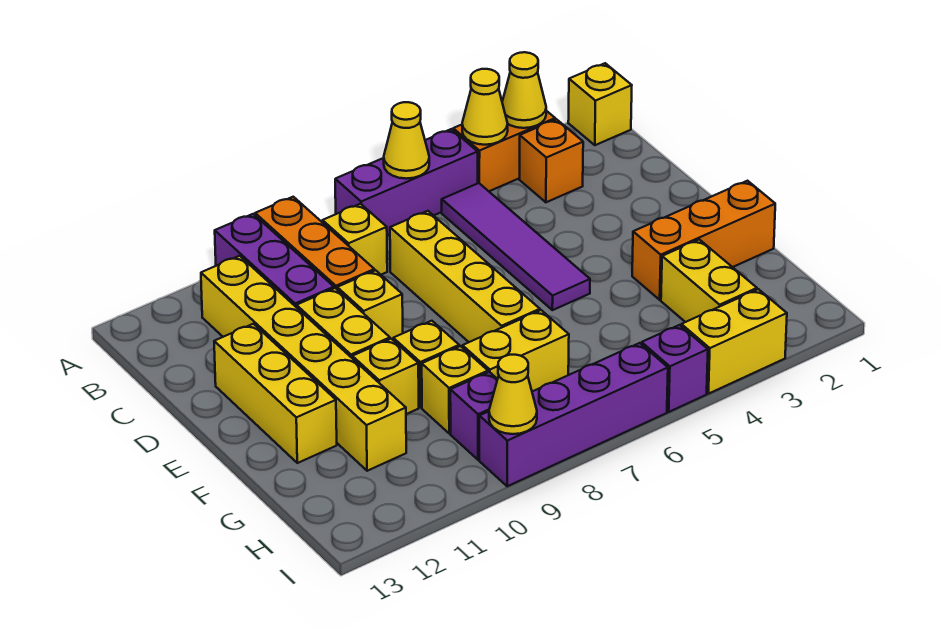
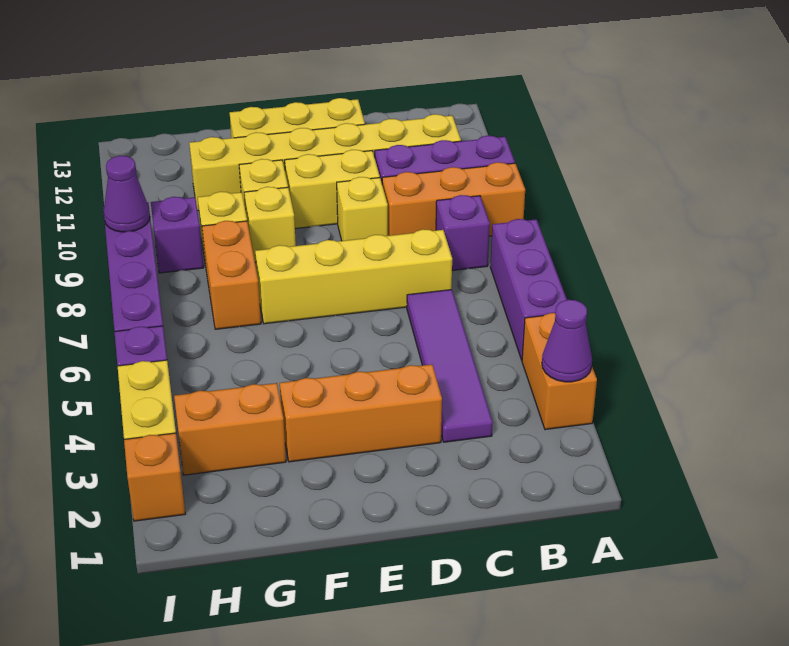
yellow brick A1 level 1 -> none
yellow cone A3 level 2 -> purple cone A3 level 2
yellow cone A4 level 2 -> none
yellow cone A6 level 2 -> none
orange brick B3 level 1 -> orange brick I2 level 1
purple tile B5:E5 level 1 -> purple tile C3:C6 level 1
yellow brick B8 level 1 -> purple brick B8 level 1
orange brick F1:F3 level 1 -> orange brick D3:F3 level 1
yellow brick G3:H3 level 1 -> orange brick G3:H3 level 1
yellow brick G7:G8 level 1 -> orange brick G7:G8 level 1
yellow cone I9 level 2 -> purple cone I9 level 2

